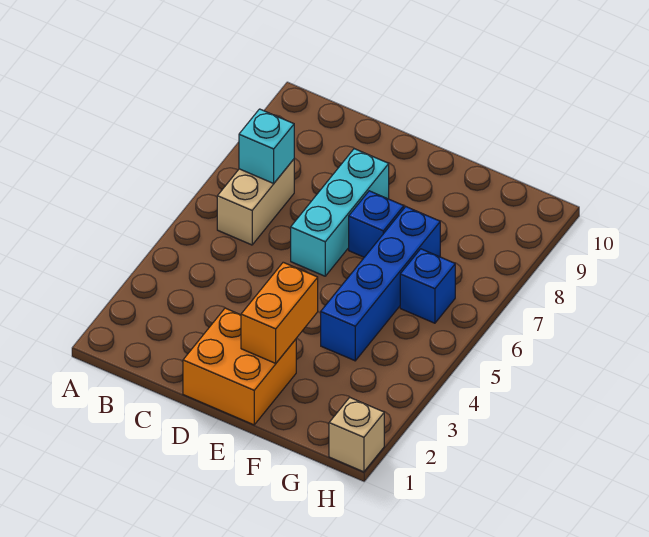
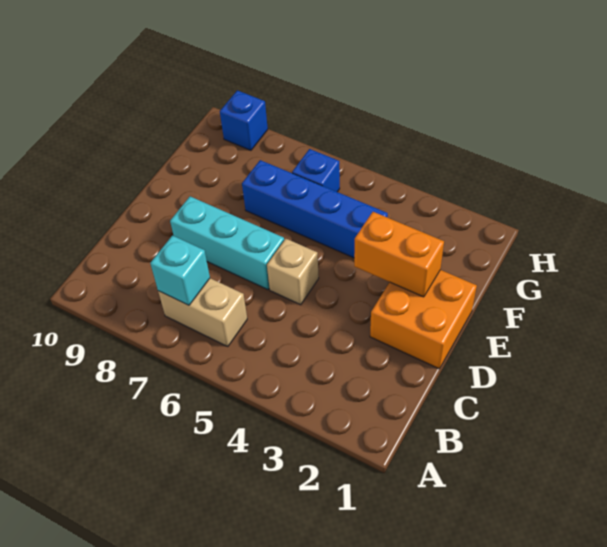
blue brick E7 level 1 -> blue brick H9 level 1
tan brick H1 level 1 -> tan brick D5 level 1

